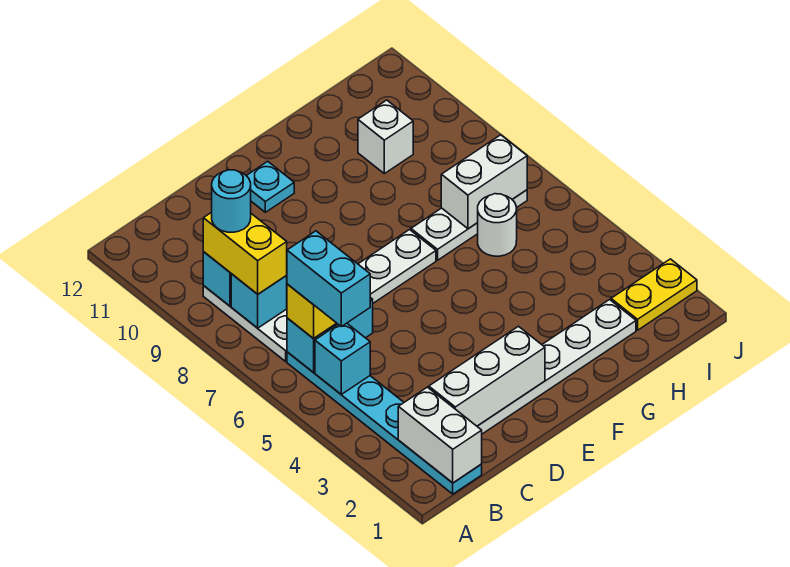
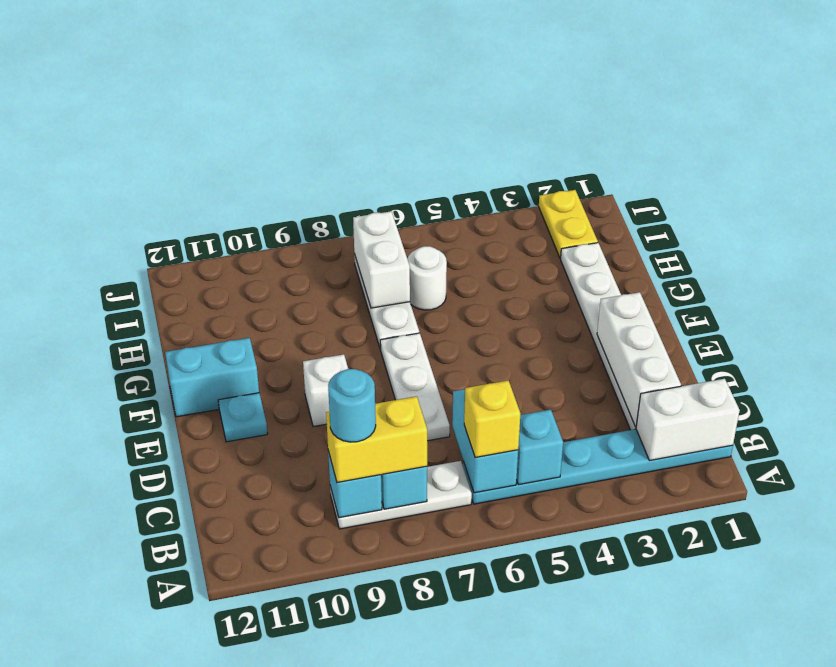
cyan brick B5:B6 level 4 -> cyan brick F11:F12 level 1
white brick H10 level 1 -> white brick E9 level 1

